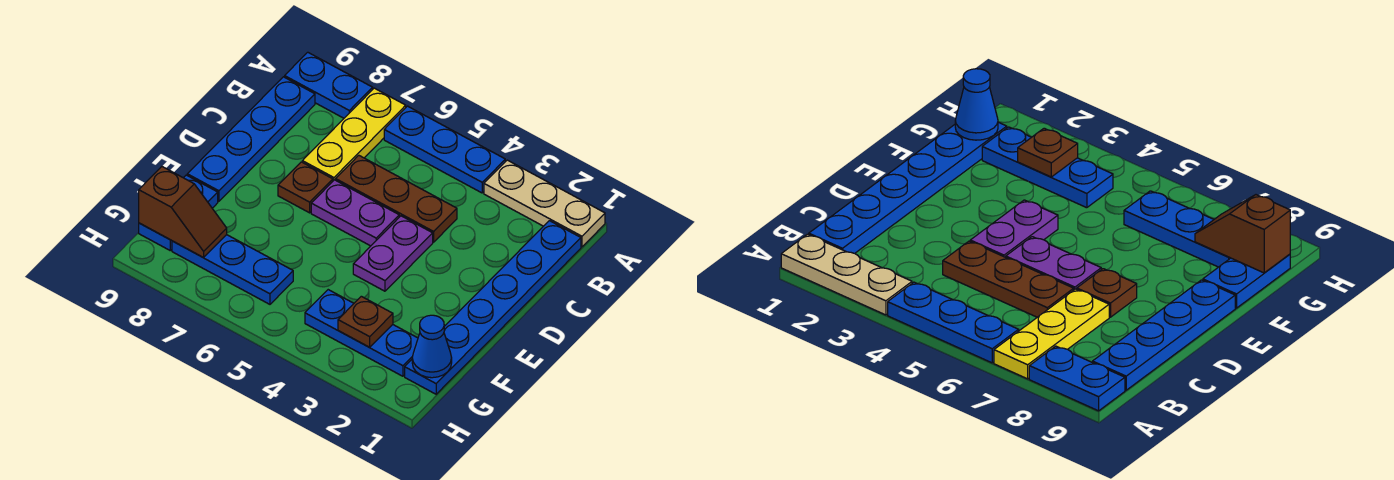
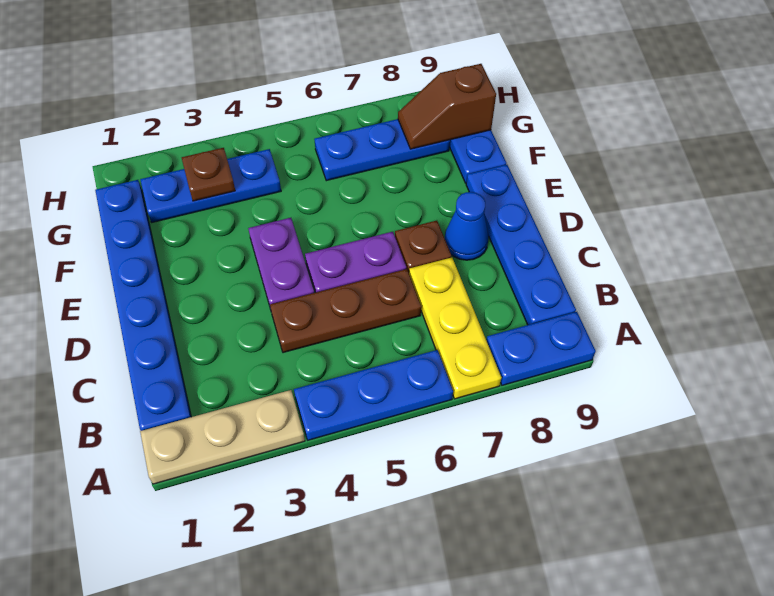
blue cone G1 level 2 -> blue cone D8 level 1

